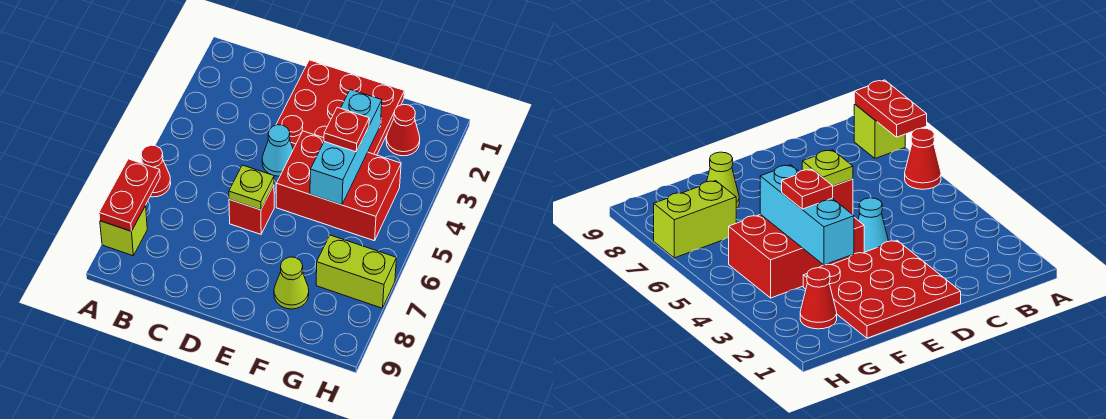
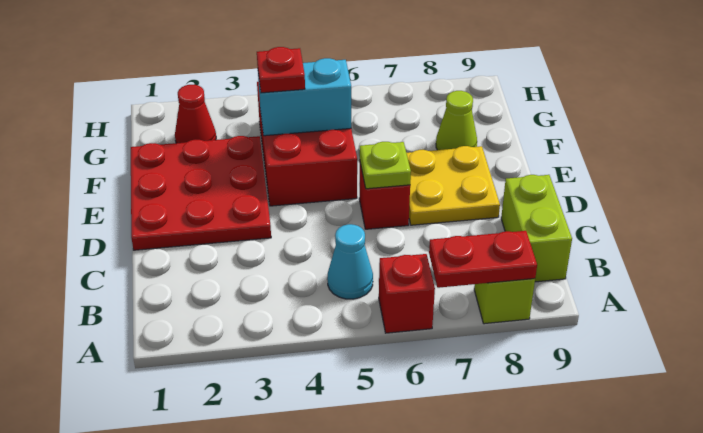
red cone A6 level 1 -> red brick A6 level 1
cyan cone D4 level 1 -> cyan cone B5 level 1
none -> yellow plate D7:E8 level 1
cyan brick F3:F5 level 2 -> cyan brick F4:F5 level 2
lime brick G7:H7 level 1 -> lime brick B9:C9 level 1

